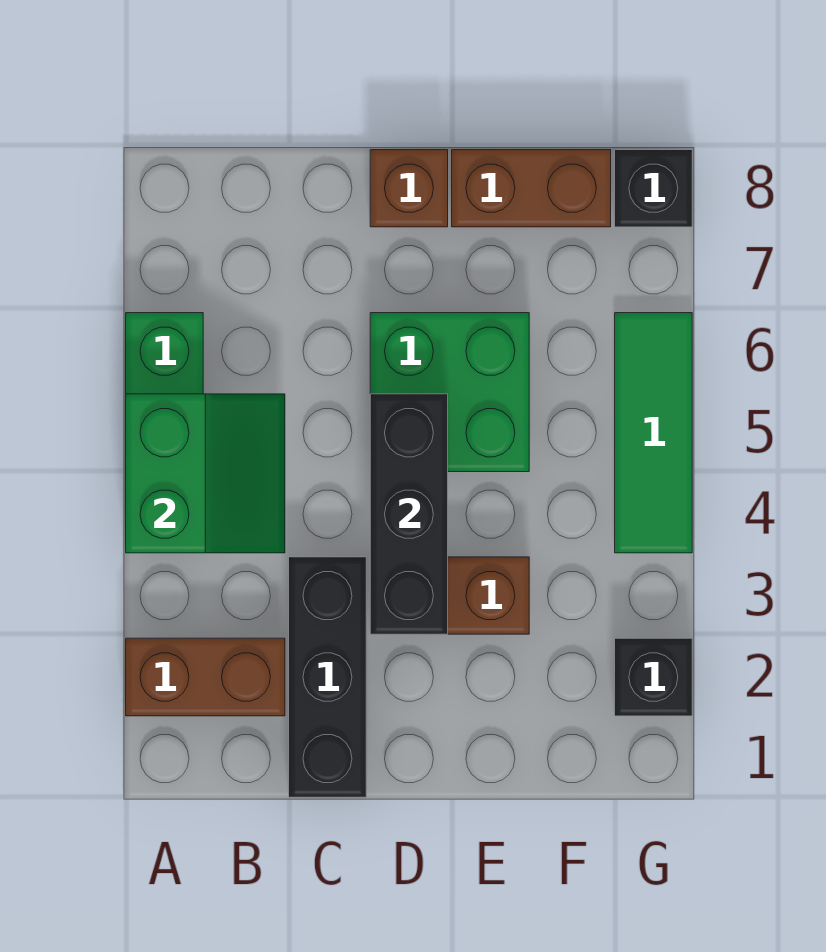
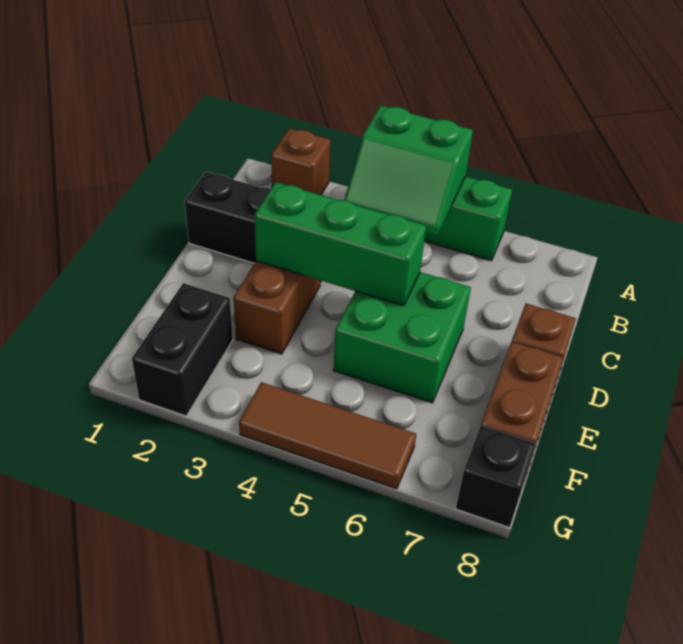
brown brick A2:B2 level 1 -> brown brick A2 level 1
black brick D3:D5 level 2 -> green brick D3:D5 level 2
black brick G2 level 1 -> black brick F2:G2 level 1
green tile G4:G6 level 1 -> brown tile G4:G6 level 1

